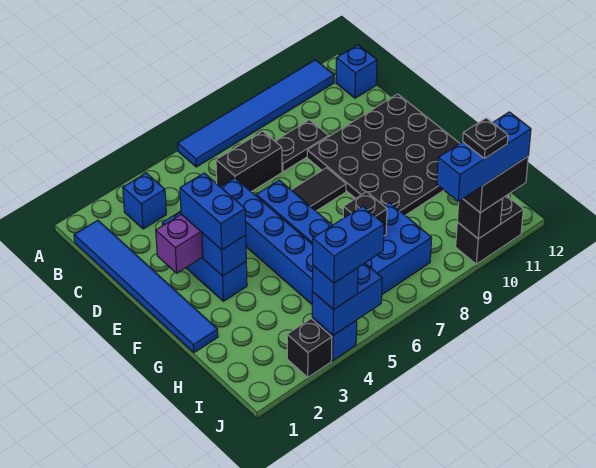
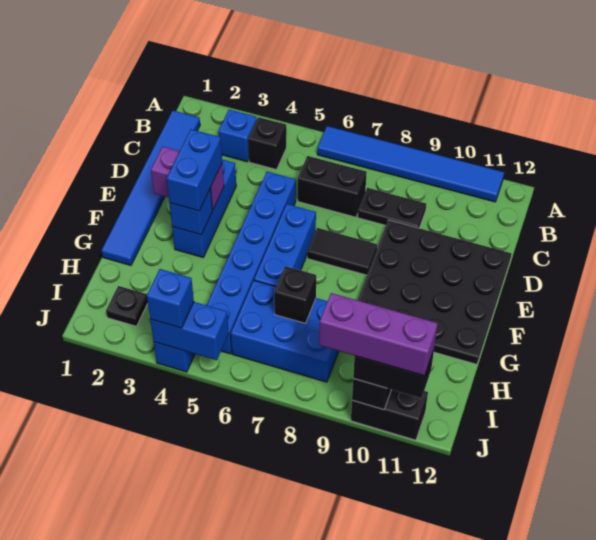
blue brick B12 level 1 -> none
black brick J3 level 1 -> black brick B4 level 1
blue brick J4:J5 level 4 -> none
blue brick J9:J11 level 4 -> purple brick J9:J11 level 4
black plate J10 level 5 -> black plate I2 level 1

